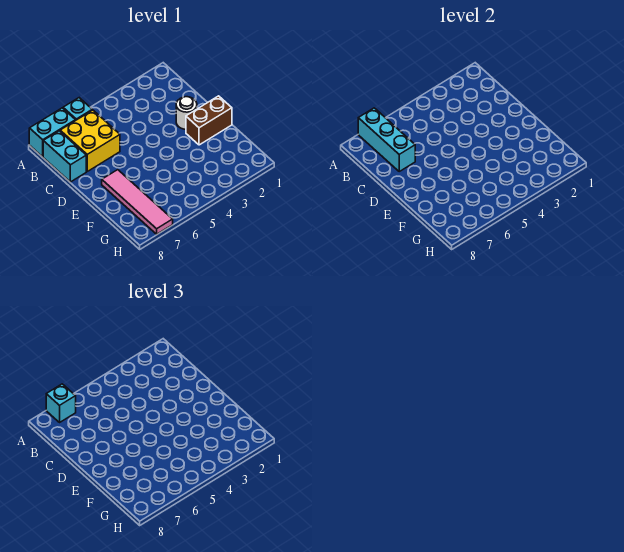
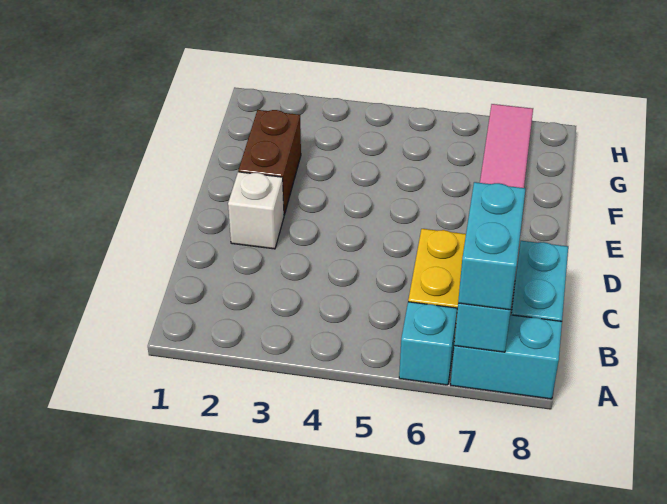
cyan brick A7 level 3 -> cyan brick A7:B7 level 3
white round brick D2 level 1 -> white brick D2 level 1
brown brick E1:E2 level 1 -> brown brick E2:F2 level 1

